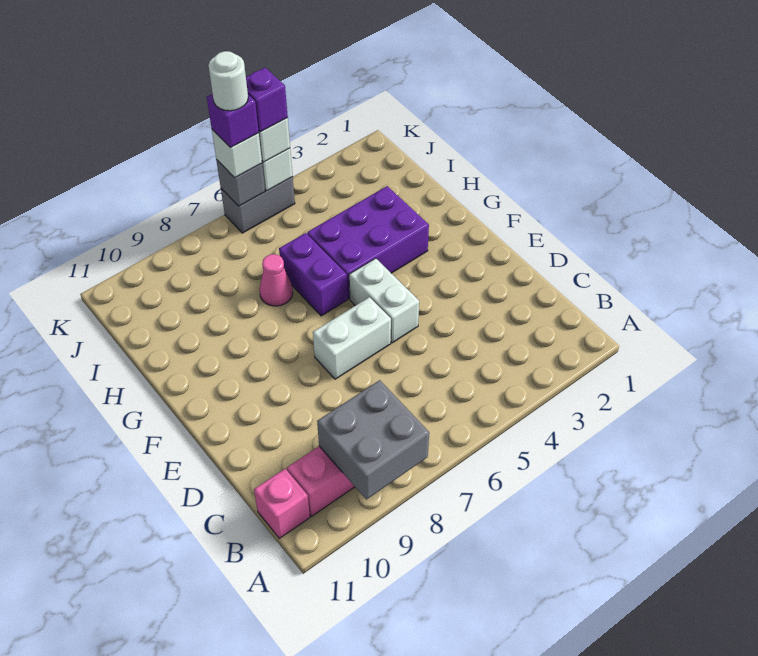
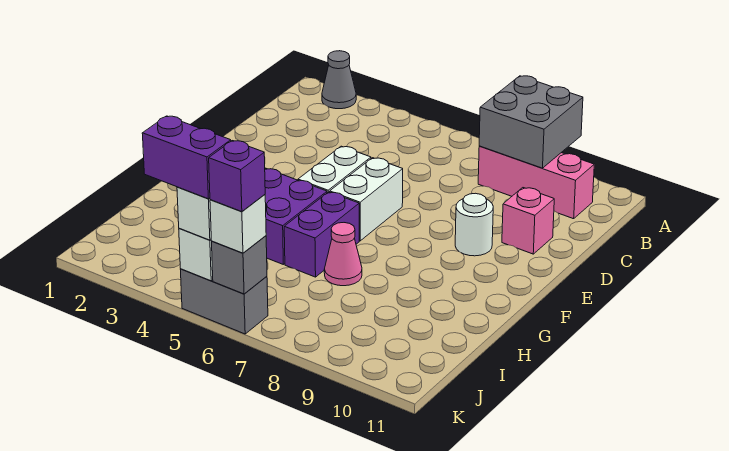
none -> grey cone A2 level 1
pink brick B11 level 1 -> pink brick D10 level 1
white brick E6:E7 level 1 -> white brick E6:F6 level 1
purple brick K5 level 4 -> purple brick K4:K5 level 4
white round brick K6 level 5 -> white round brick E9 level 1

